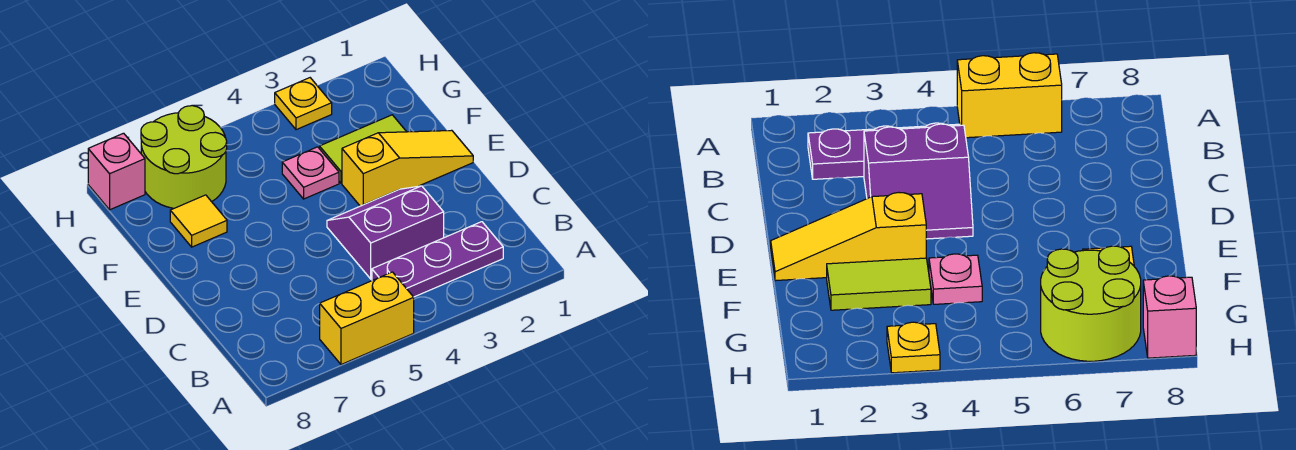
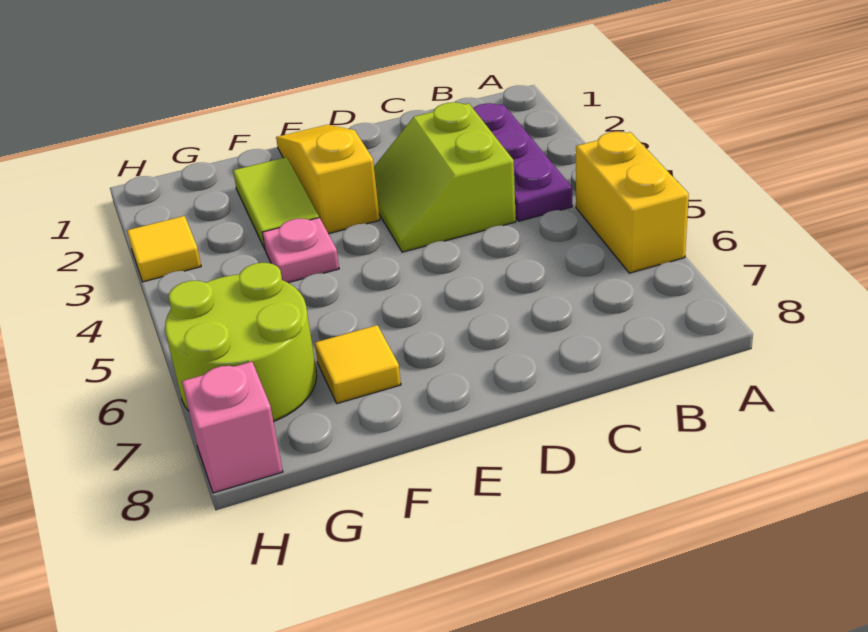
purple slope C3:D4 level 1 top C -> lime slope C3:D4 level 1 top C
yellow plate H3 level 1 -> yellow tile H3 level 1

